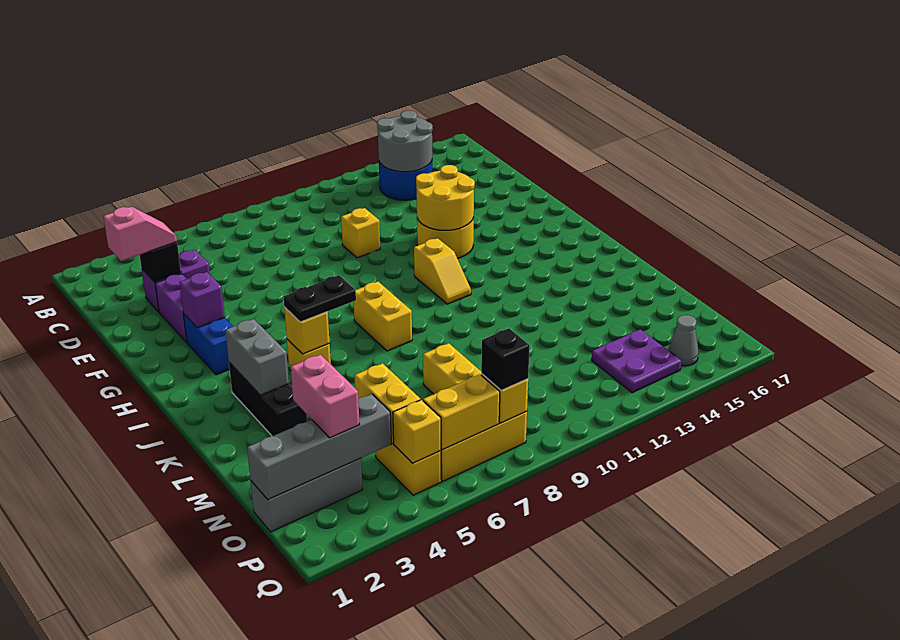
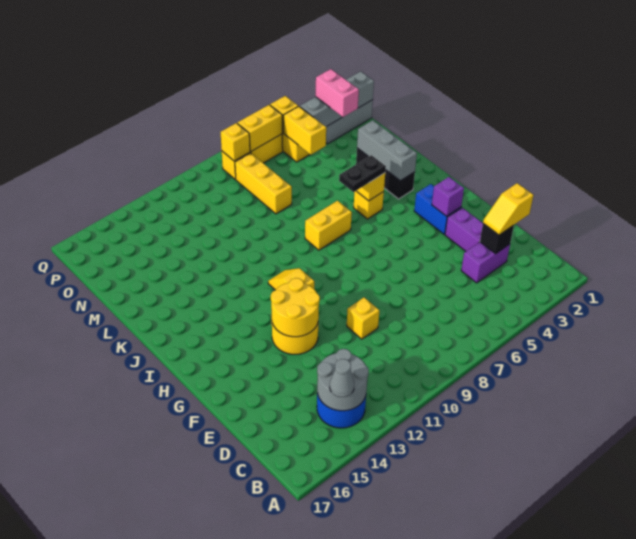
pink slope D2:D3 level 3 top 2 -> yellow slope D2:D3 level 3 top 2
yellow brick I8:J8 level 1 -> yellow brick J7:J8 level 1
grey brick J3:K3 level 2 -> grey brick J3:L3 level 2
purple plate O13:P14 level 1 -> none
black brick P8 level 3 -> none
grey cone P15 level 1 -> grey cone B14 level 3

